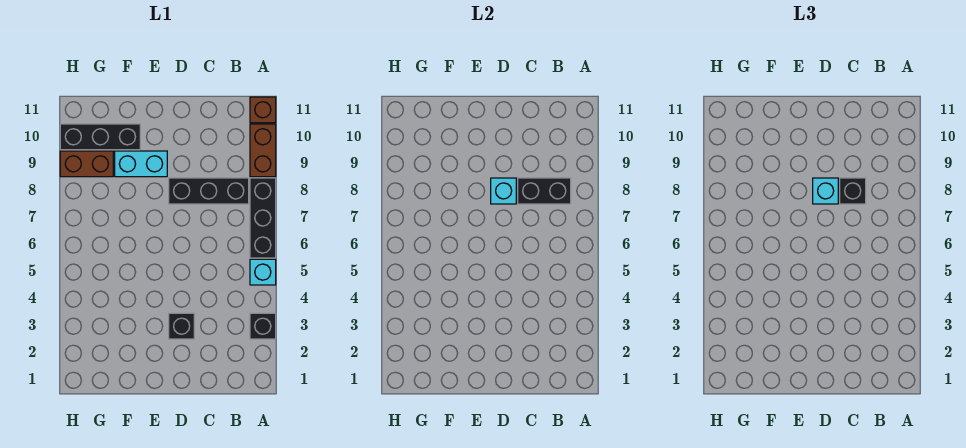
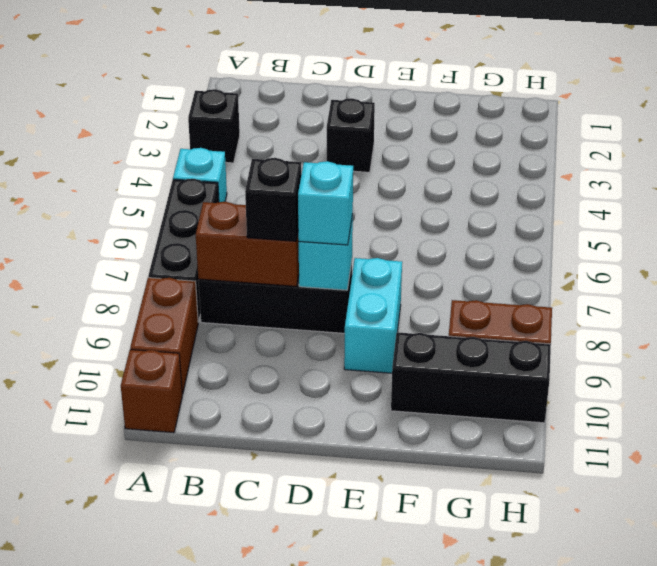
black brick B8:C8 level 2 -> brown brick B8:C8 level 2
cyan brick E9:F9 level 1 -> cyan brick E8:E9 level 1

